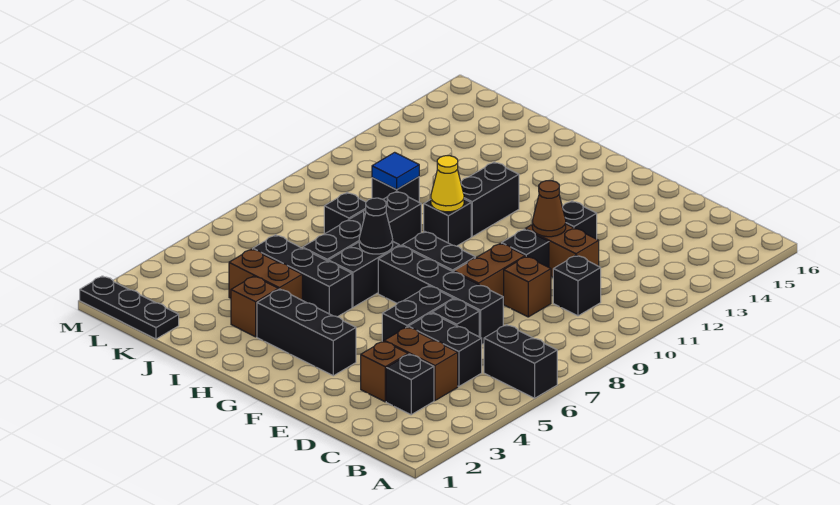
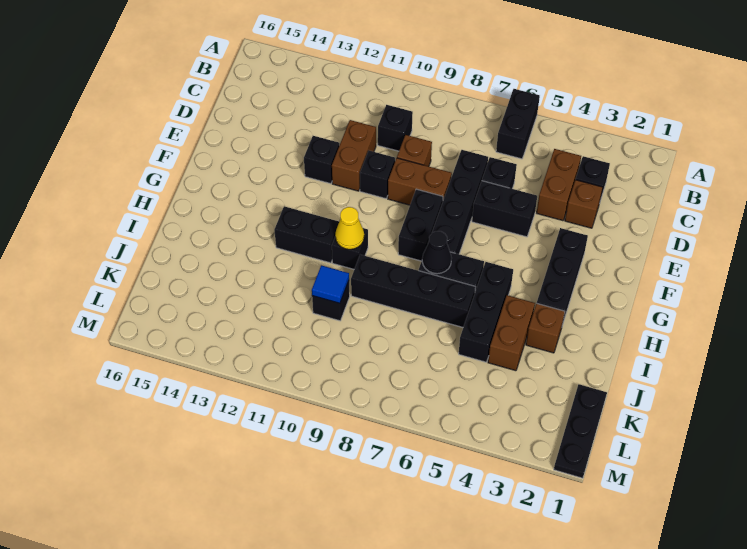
black brick C5:D5 level 1 -> none
brown cone E11 level 2 -> none
black brick J8 level 1 -> none

